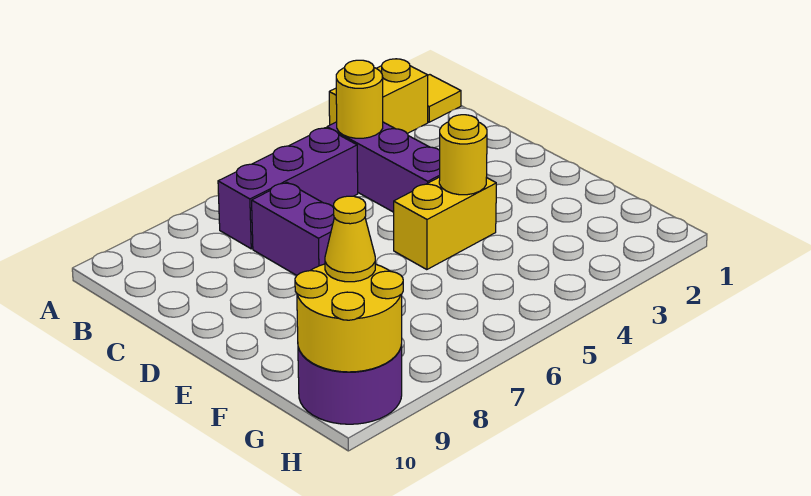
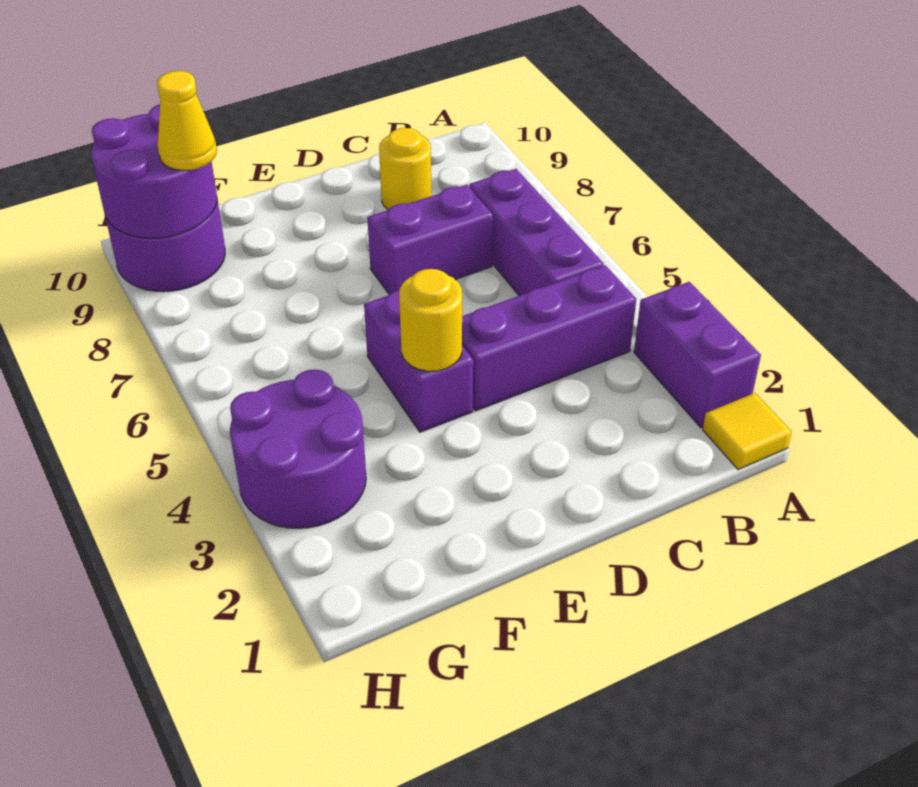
yellow brick A2:A3 level 1 -> purple brick A2:A3 level 1
yellow round brick B4 level 2 -> yellow round brick C9 level 1
yellow brick E4:E5 level 1 -> purple brick E4:E5 level 1
none -> purple round brick G3:H4 level 1
yellow round brick G9:H10 level 2 -> purple round brick G9:H10 level 2

